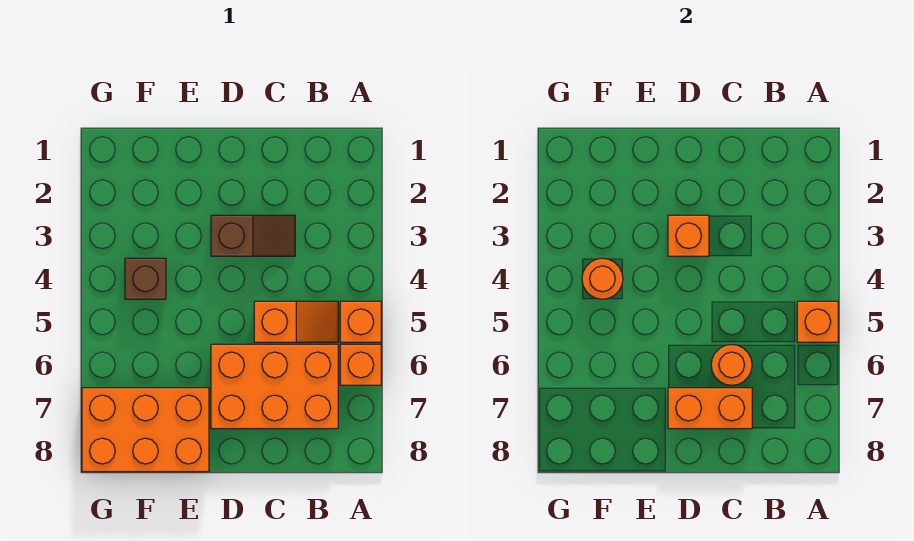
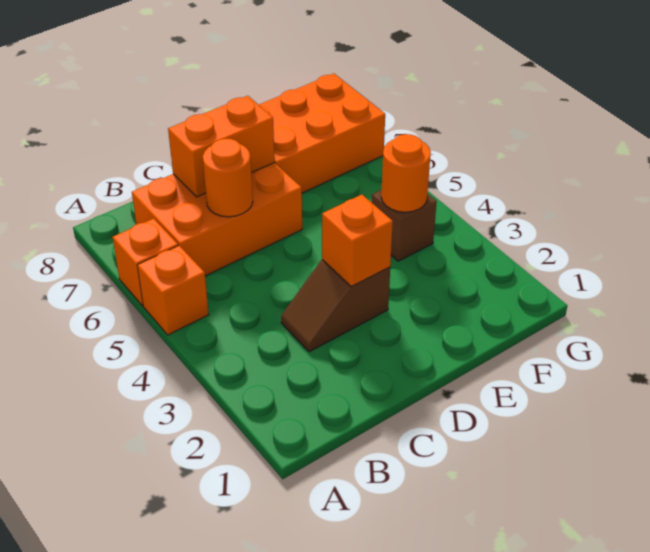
orange brick A5 level 2 -> none
orange slope B5:C5 level 1 top C -> none

